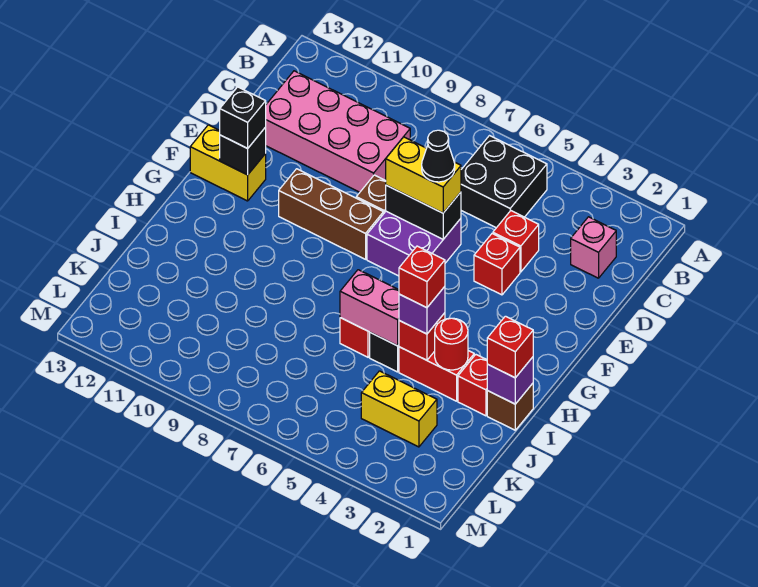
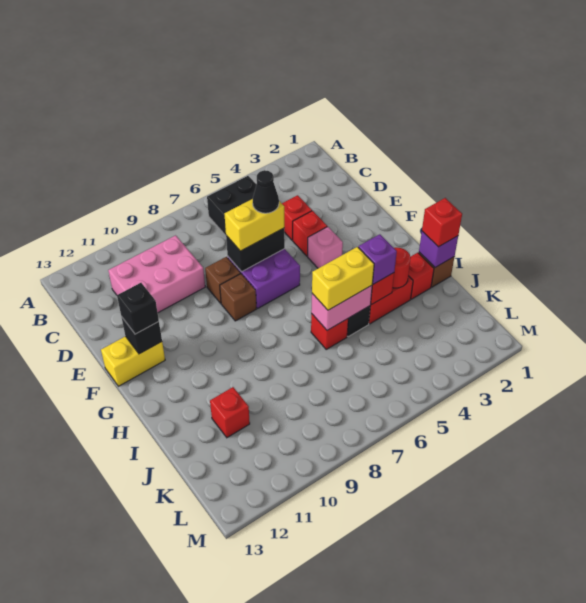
pink brick C2 level 1 -> pink brick F4 level 1
pink brick C9:D12 level 1 -> pink brick C9:D11 level 1
brown brick F8:F10 level 1 -> brown brick F8 level 1
red brick I4 level 4 -> red brick J11 level 1
yellow brick K3:K4 level 1 -> yellow brick I5:I6 level 3

